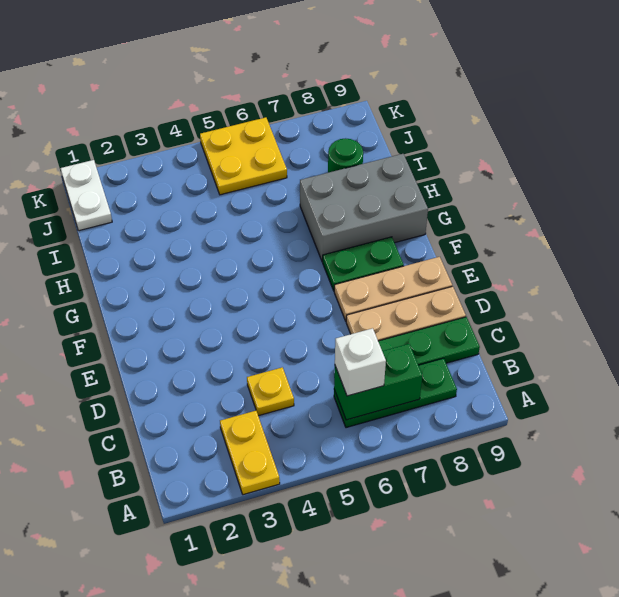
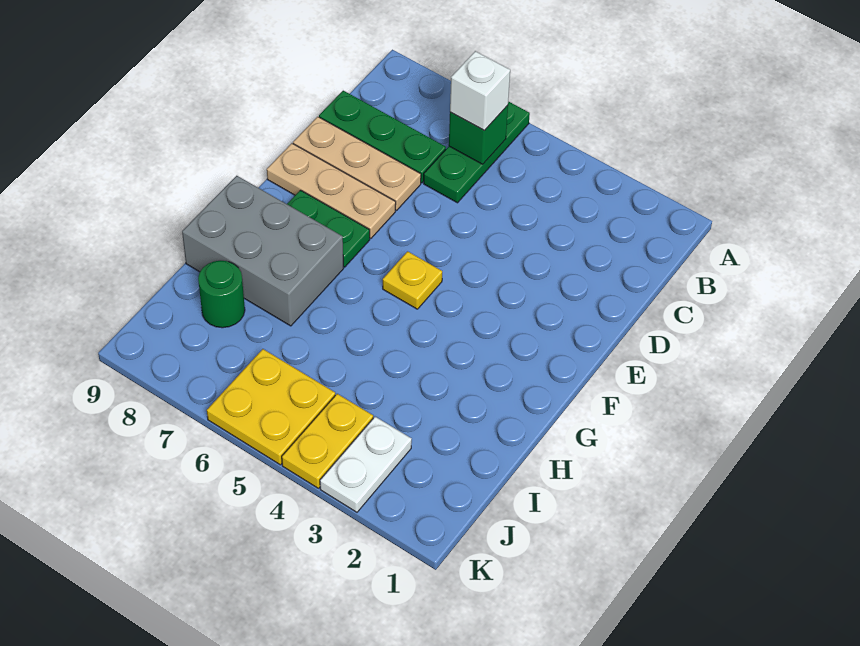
yellow plate A3:B3 level 1 -> yellow plate J4:K4 level 1
green plate B6:B8 level 1 -> green plate A6:C6 level 1
green brick B6:B7 level 2 -> green brick B6 level 2
yellow plate C4 level 1 -> yellow plate F5 level 1
white plate J1:K1 level 1 -> white plate J3:K3 level 1

